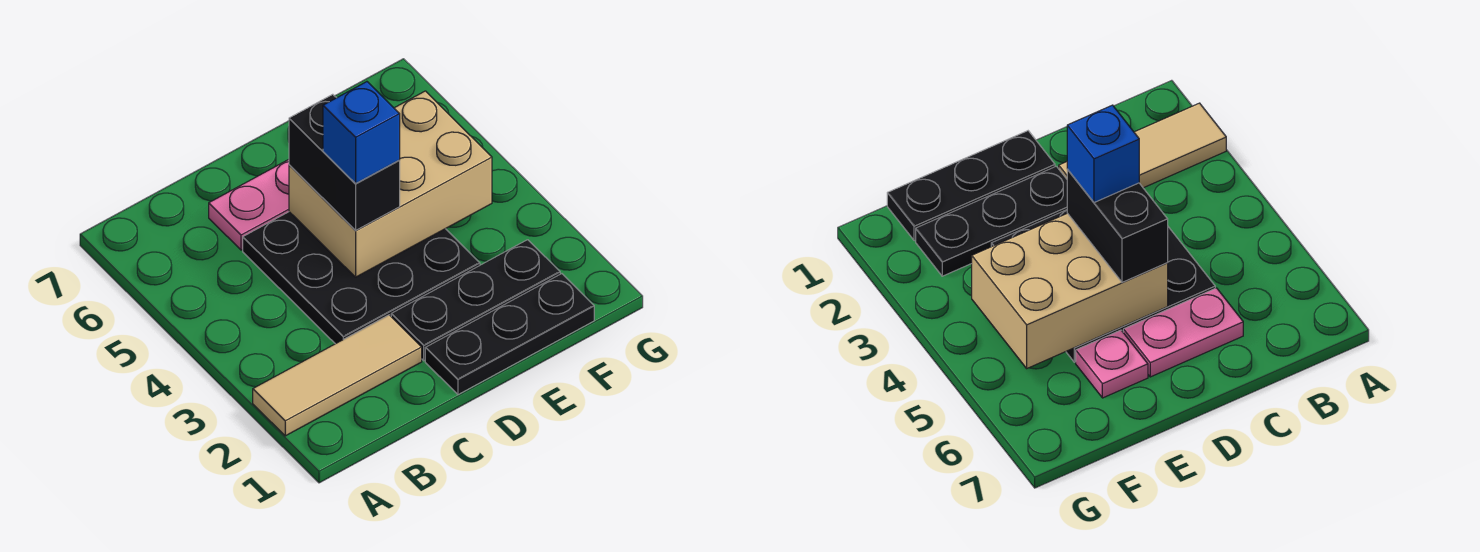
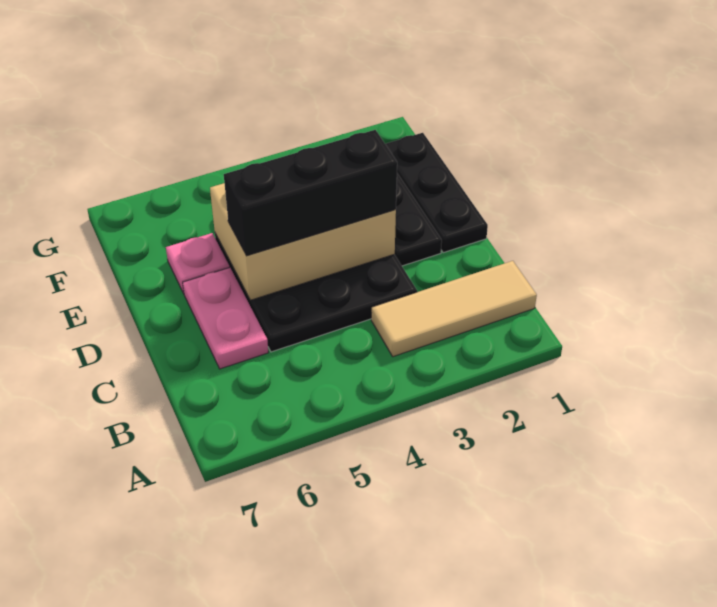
tan tile A2:C2 level 1 -> tan tile B1:B3 level 1
tan brick D4:F5 level 2 -> tan brick D3:E5 level 2
black brick D4:D5 level 3 -> black brick D3:D5 level 3
blue brick D4 level 4 -> none

